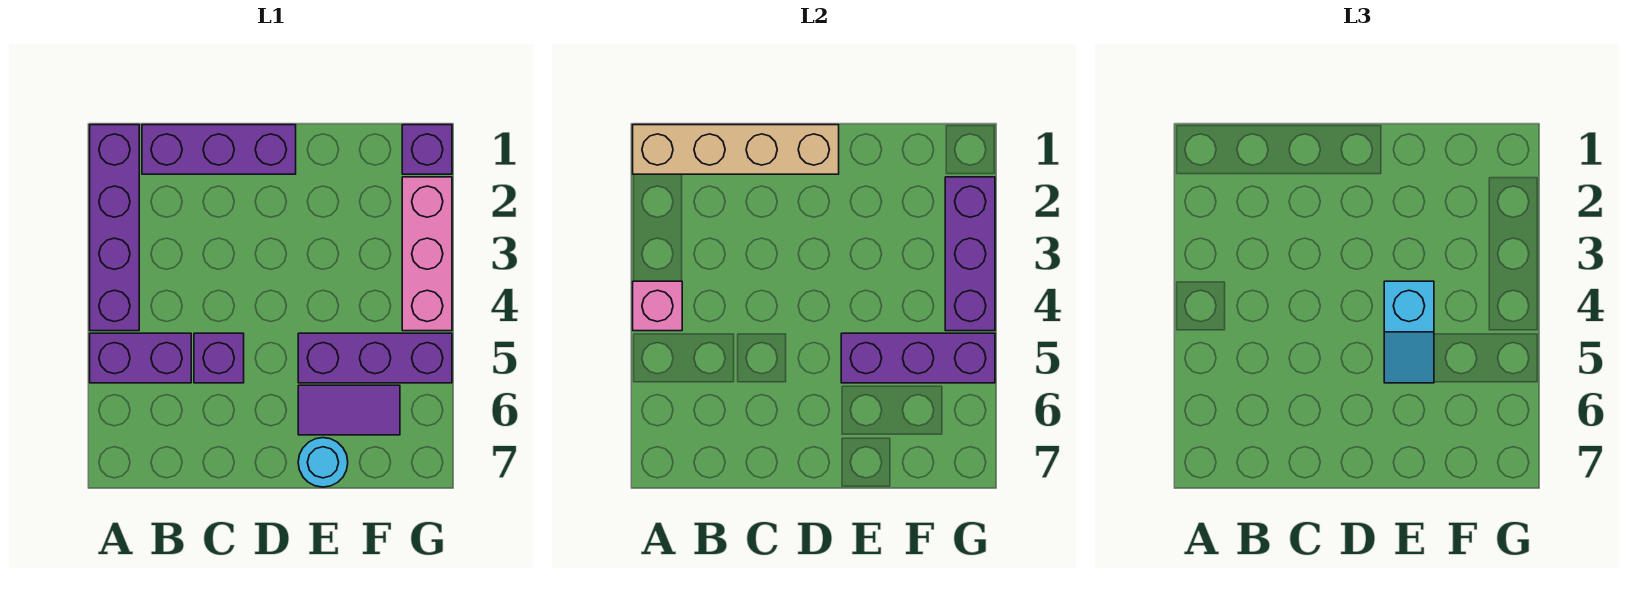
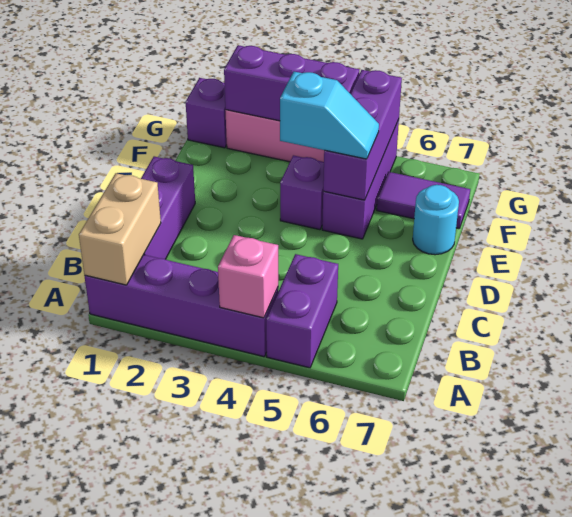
tan brick A1:D1 level 2 -> tan brick A1:B1 level 2
purple brick C5 level 1 -> purple brick E4 level 1
purple tile E6:F6 level 1 -> purple tile F6:F7 level 1

